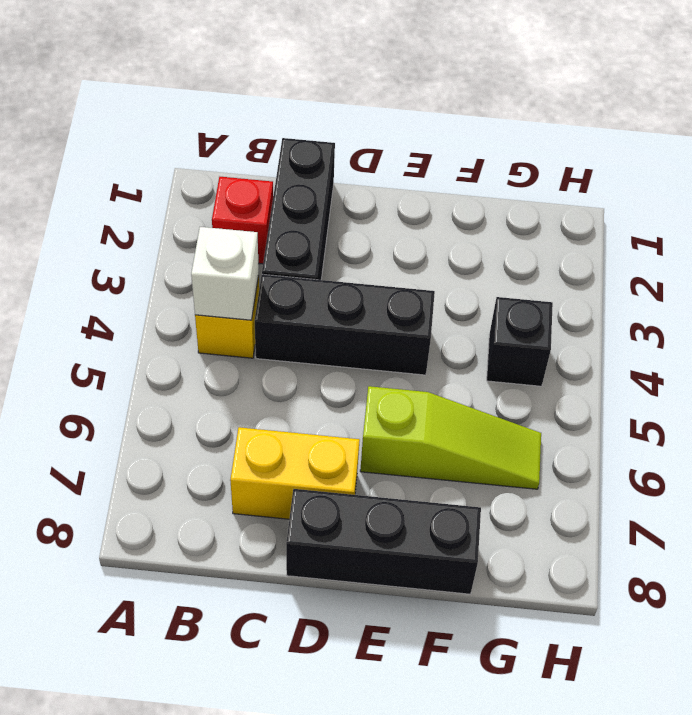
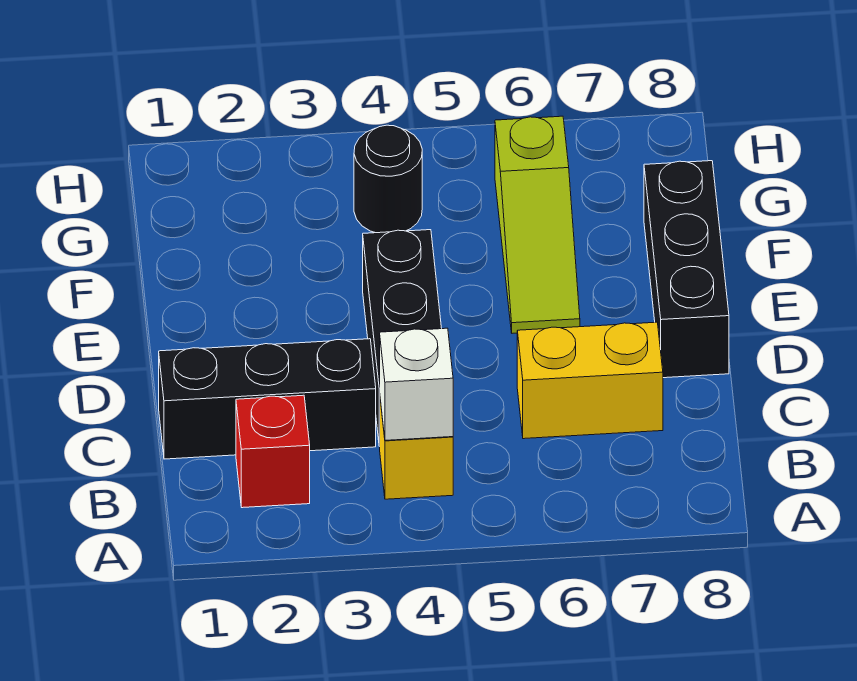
yellow brick C7:D7 level 1 -> yellow brick C6:C7 level 1
lime slope E6:G6 level 1 top E -> lime slope E6:G6 level 1 top G
black brick G4 level 1 -> black round brick G4 level 1

